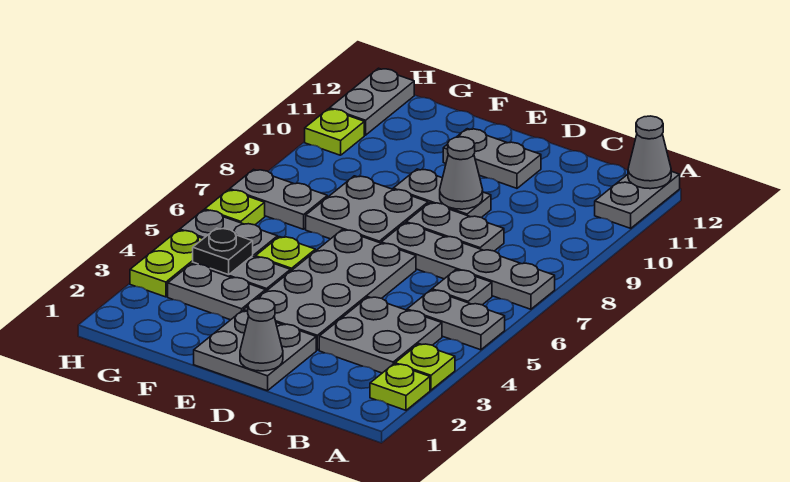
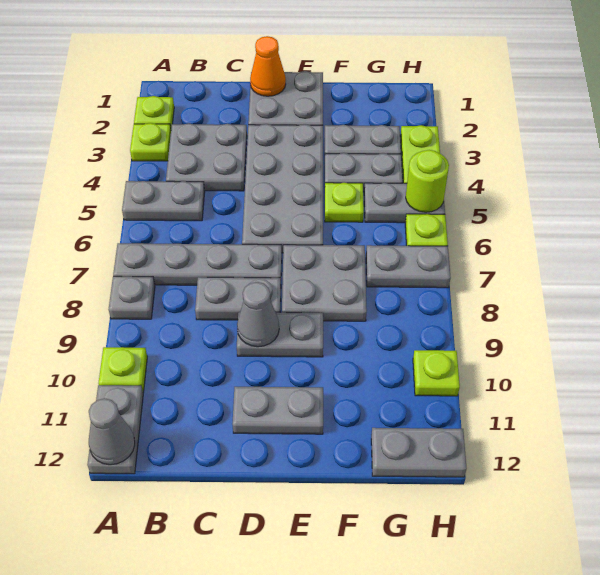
none -> lime plate A10 level 1
grey plate B6 level 1 -> grey plate A8 level 1
grey cone D1 level 2 -> orange cone D1 level 2
black plate G4 level 2 -> none
none -> lime round brick H5 level 2
grey plate H11:H12 level 1 -> grey plate G12:H12 level 1

